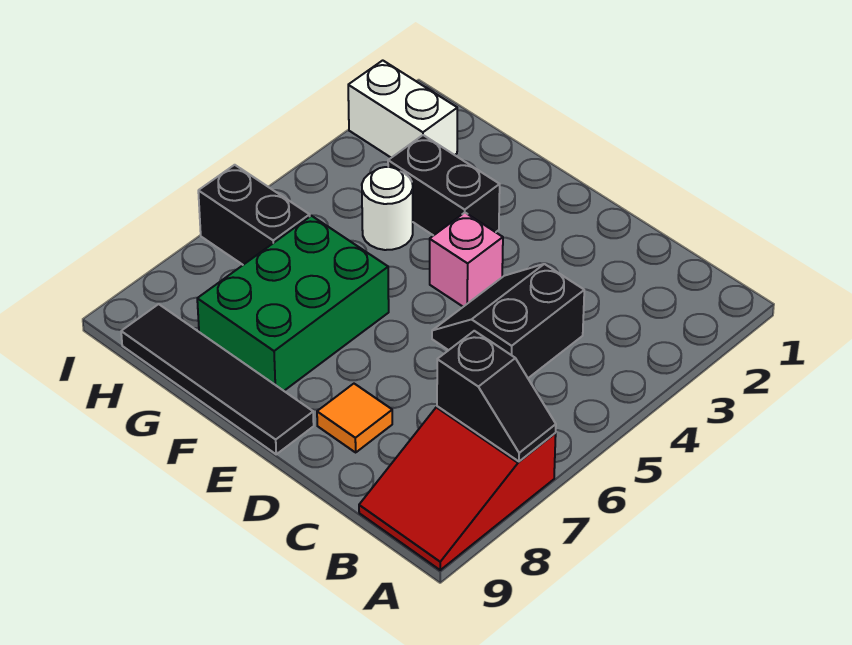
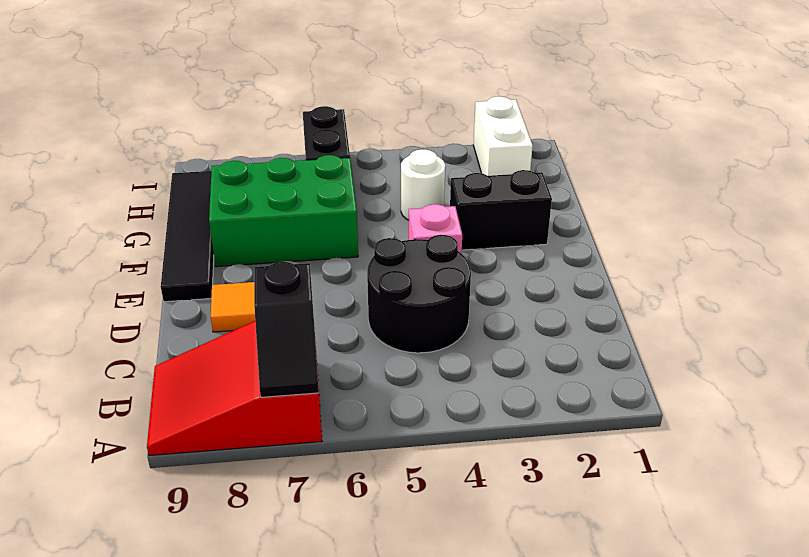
black slope C4:D5 level 1 top C -> black round brick C4:D5 level 1
black brick F3:G3 level 1 -> black brick F2:F3 level 1

